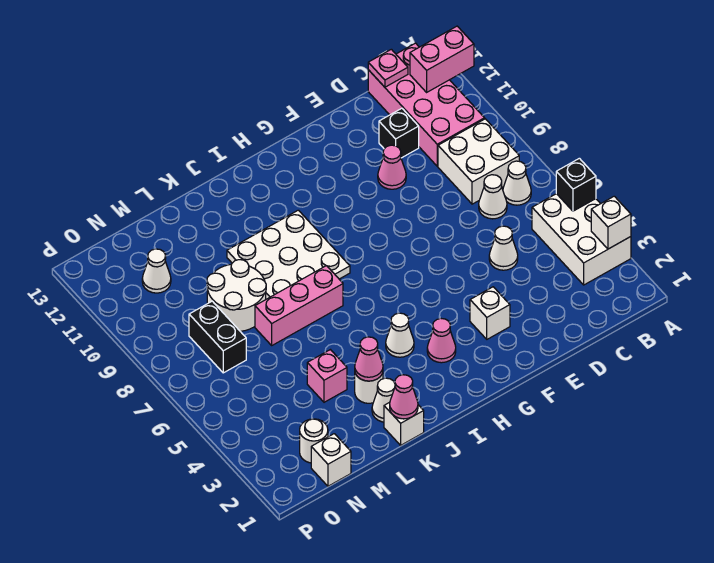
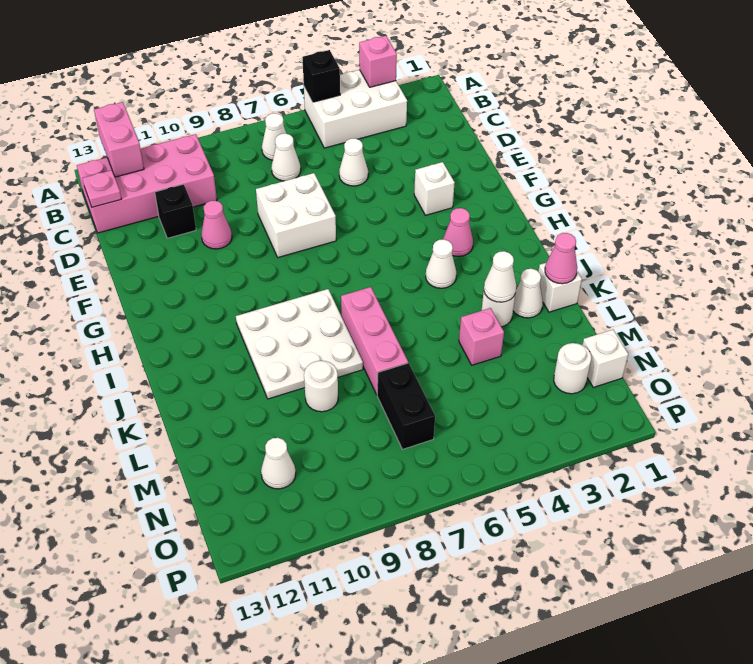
white brick A3 level 2 -> pink brick A3 level 2
white brick B8:C9 level 1 -> white brick E7:F8 level 1
pink cone K3 level 2 -> white cone K3 level 2
white round brick L8:M9 level 1 -> white round brick L9 level 1
black brick N7:N8 level 1 -> black brick M7:N7 level 1

